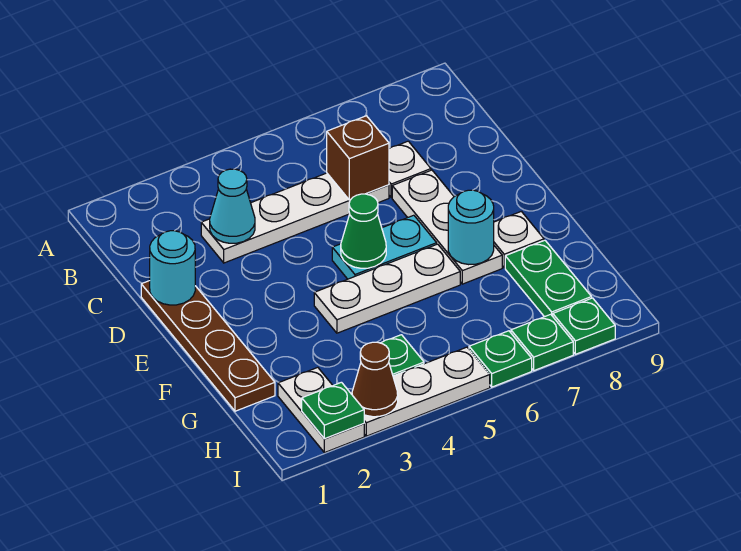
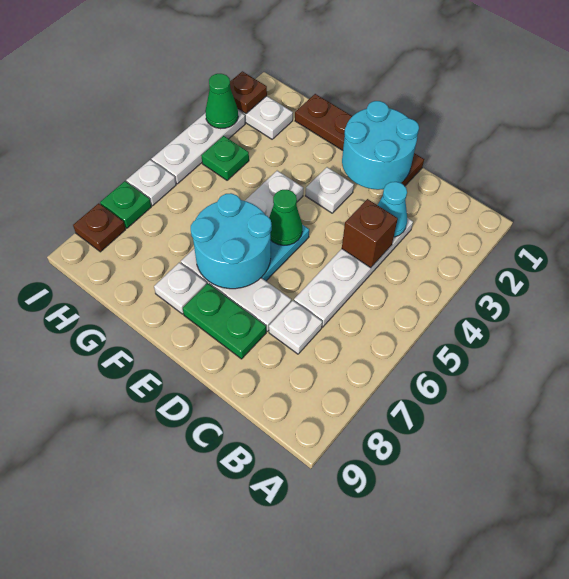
brown brick C6 level 2 -> brown brick C4 level 2
cyan round brick D1 level 2 -> cyan round brick D1:E2 level 2
none -> white plate E3 level 1
cyan round brick F7 level 2 -> cyan round brick E6:F7 level 2
green plate G8:H8 level 1 -> green plate D8:E8 level 1
green plate I2 level 2 -> brown plate I2 level 2
brown cone I3 level 2 -> green cone I3 level 2
green plate I6 level 1 -> white plate I6 level 1
green plate I8 level 1 -> brown plate I8 level 1

